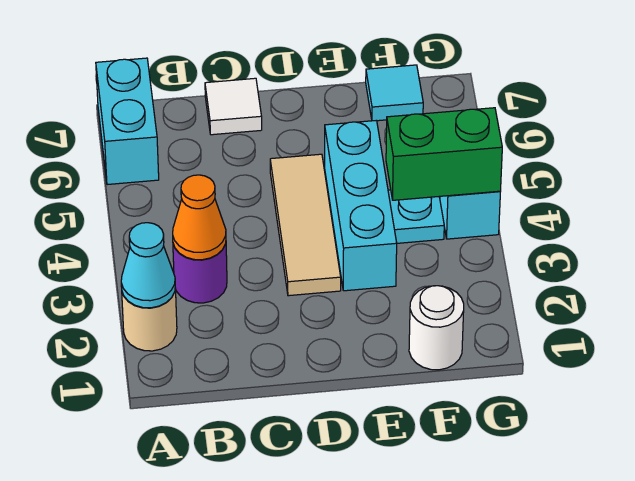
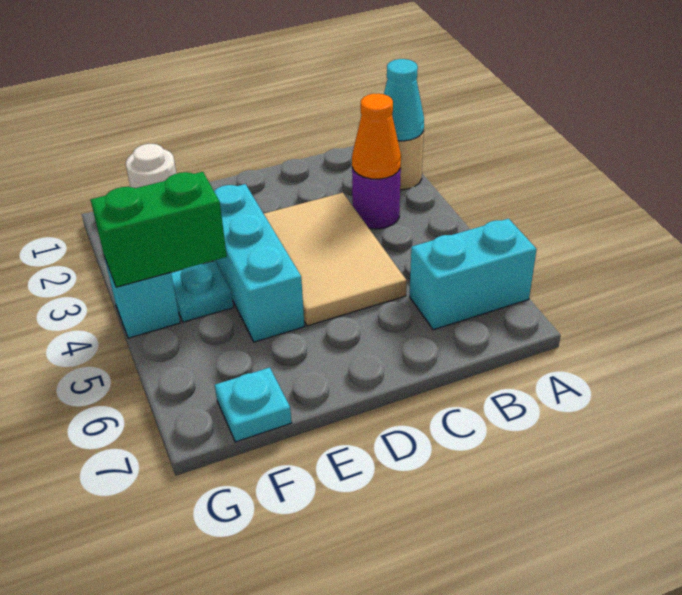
cyan brick A6:A7 level 1 -> cyan brick A6:B6 level 1
white tile C7 level 1 -> none
tan tile D3:D5 level 1 -> tan tile C3:D5 level 1
cyan tile F7 level 1 -> cyan plate F7 level 1

